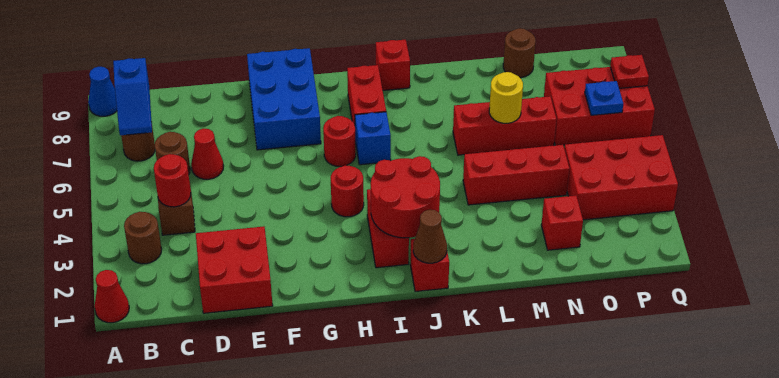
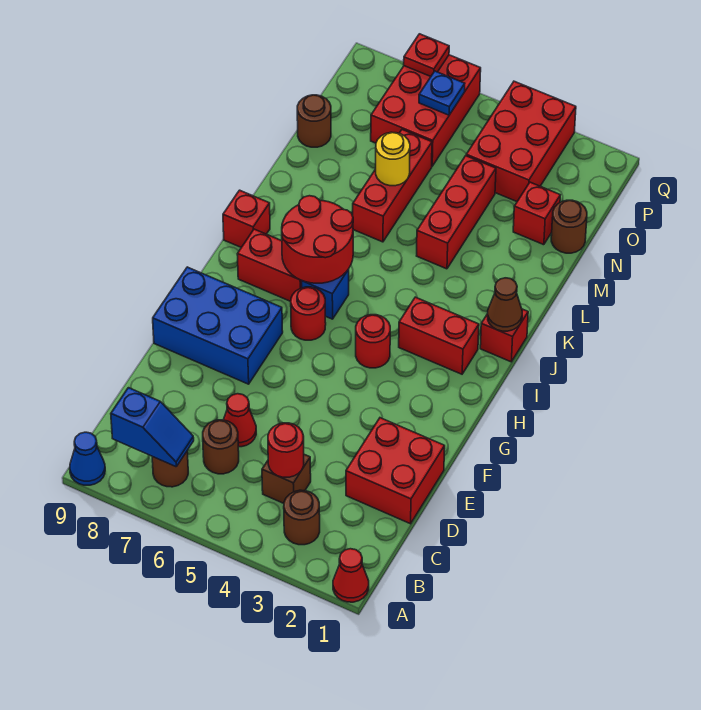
red round brick I2:J3 level 2 -> red round brick I6:J7 level 2
none -> brown round brick N1 level 1

